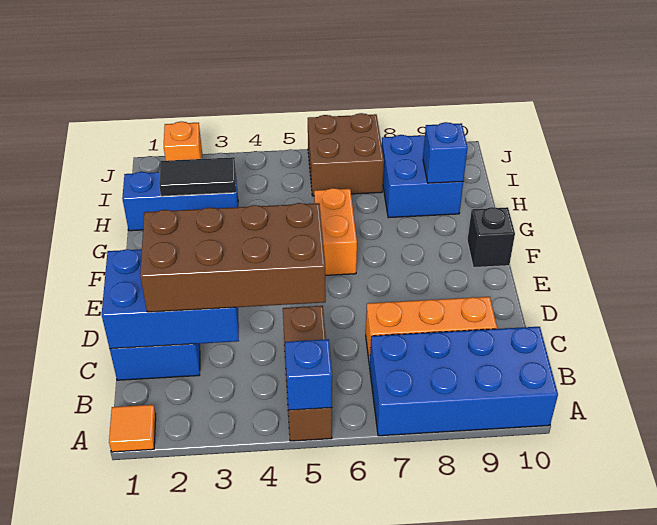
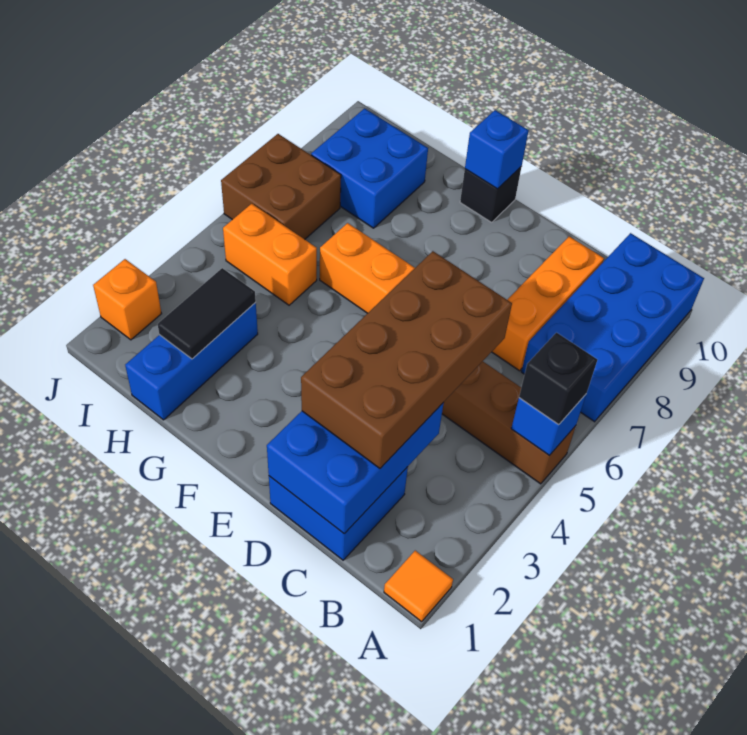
none -> black brick A5 level 3
none -> orange brick H5:I5 level 1
blue brick H9 level 2 -> blue brick F10 level 2

